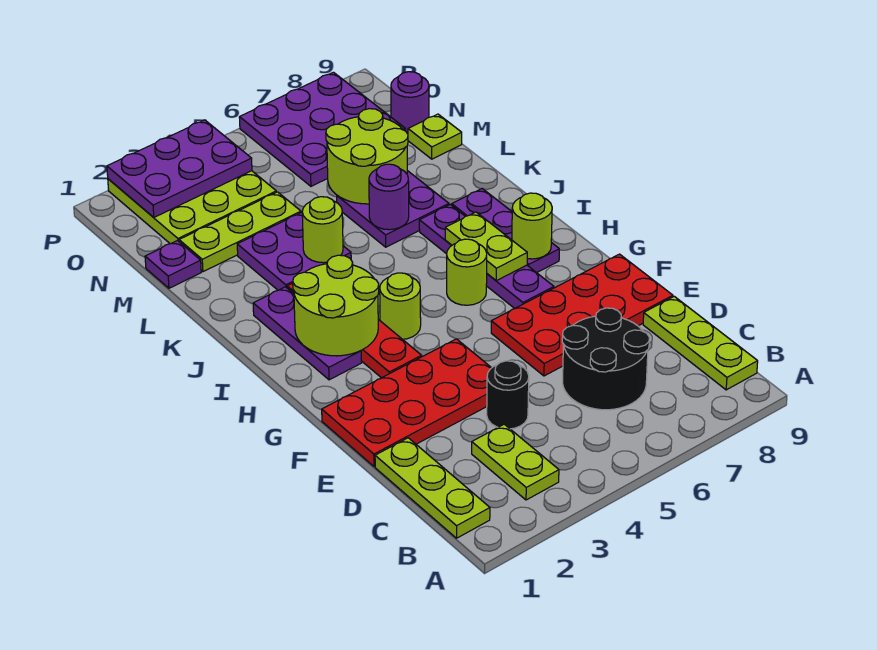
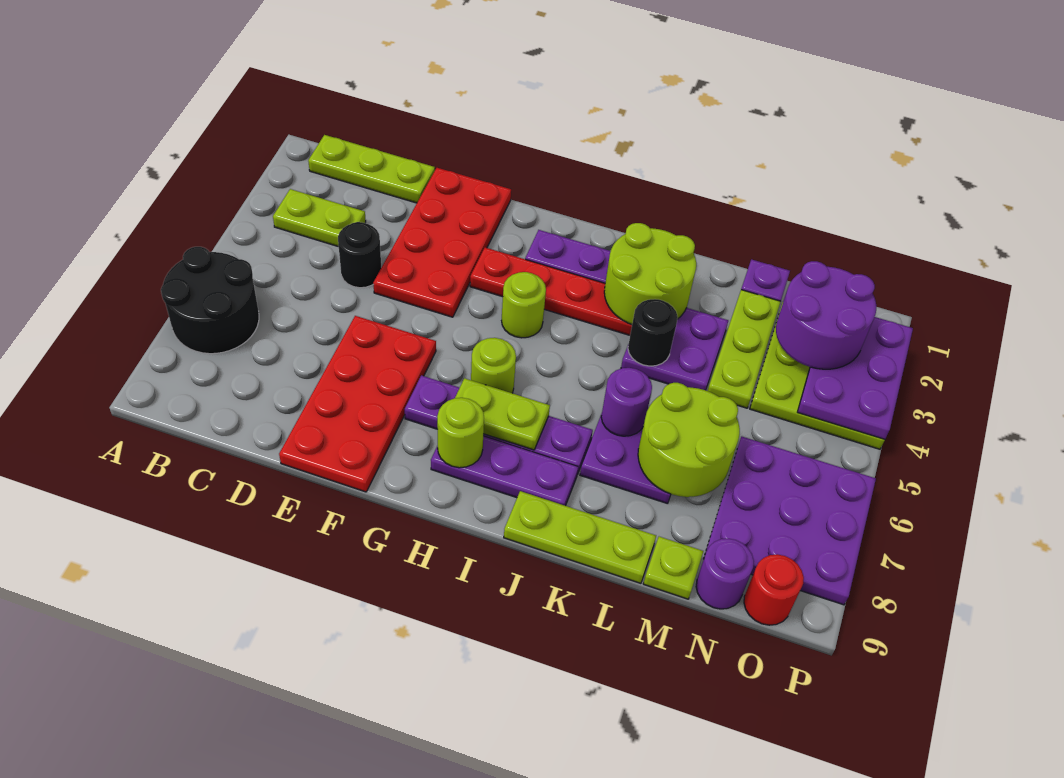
lime plate B9:D9 level 1 -> lime plate J9:L9 level 1
black round brick C6:D7 level 1 -> black round brick A6:B7 level 1
lime round brick H2:I3 level 2 -> lime round brick J2:K3 level 2
lime round brick K4 level 2 -> black round brick K4 level 2
none -> purple round brick N2:O3 level 3
none -> red round brick O9 level 1

